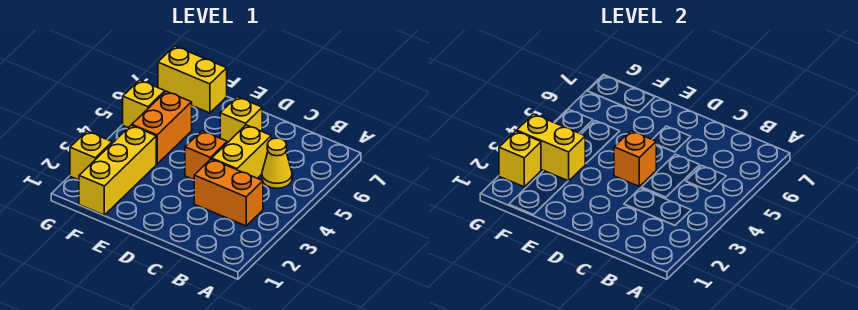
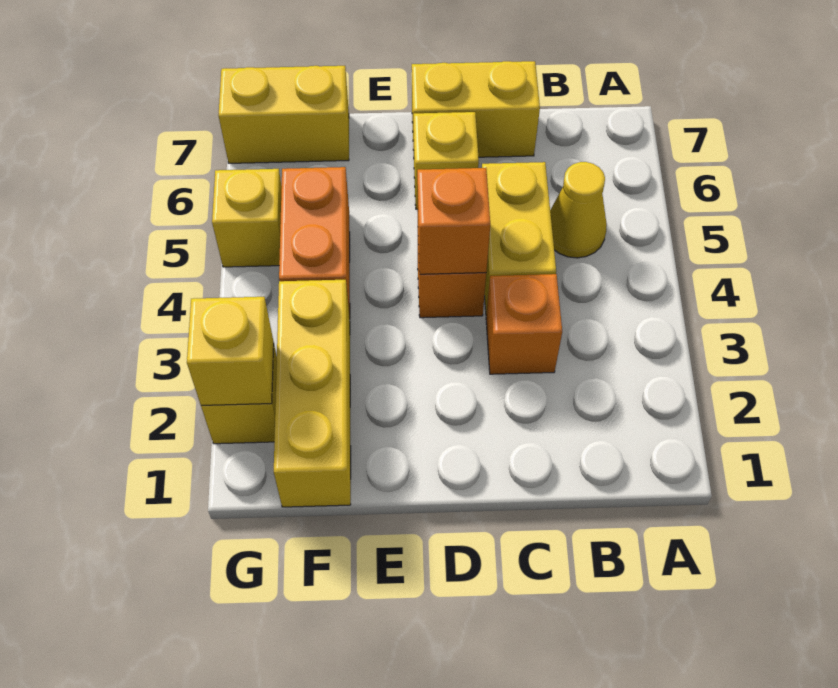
orange brick B3:C3 level 1 -> orange brick C3 level 1
yellow brick F3:G3 level 2 -> yellow brick C7:D7 level 1

